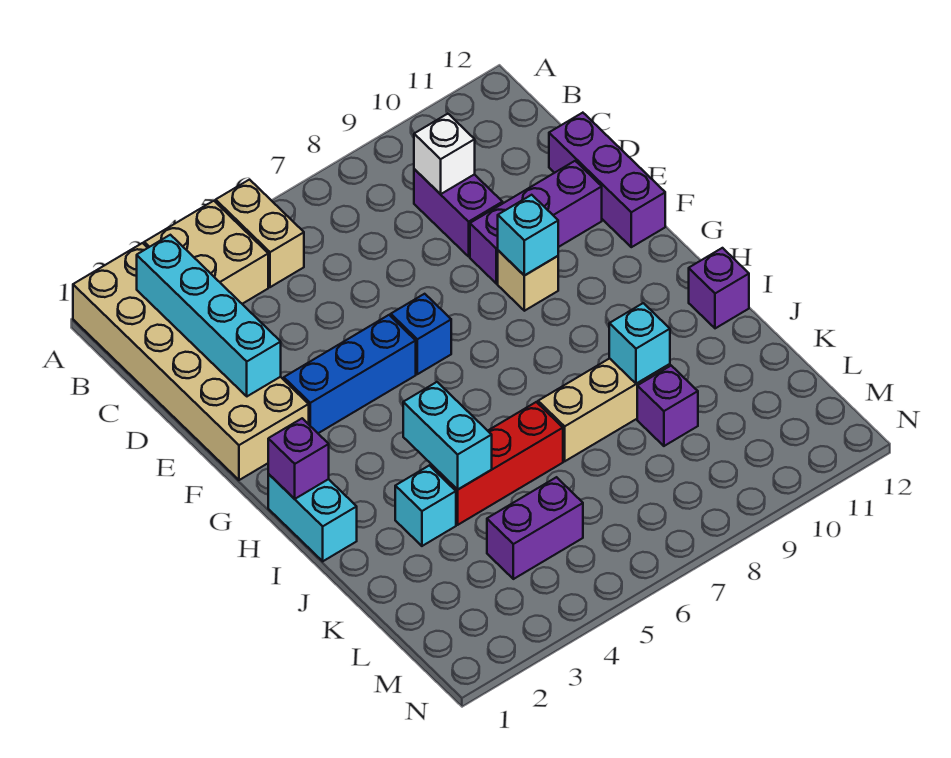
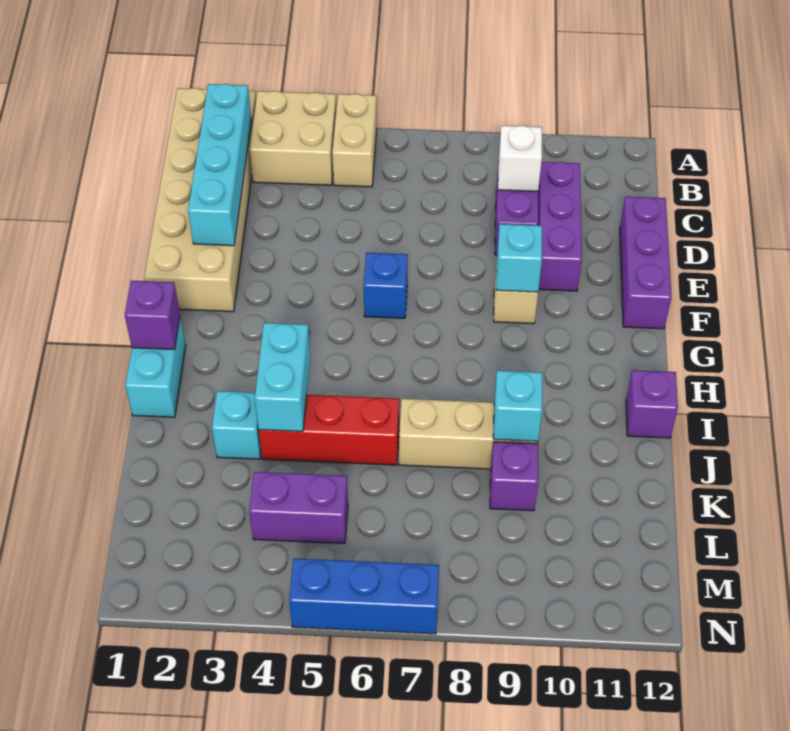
purple brick E9:E11 level 1 -> purple brick C10:E10 level 1
blue brick F3:F5 level 1 -> blue brick N5:N7 level 1

